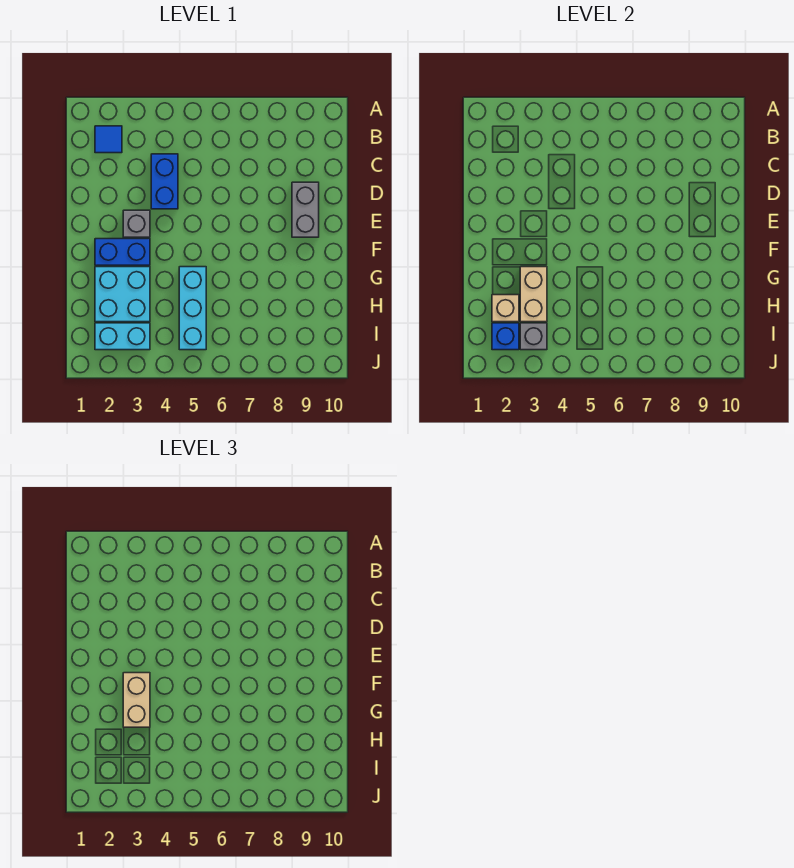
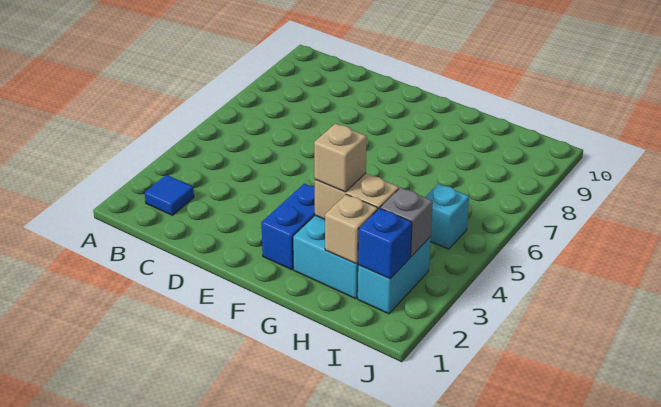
blue brick C4:D4 level 1 -> none
grey brick D9:E9 level 1 -> none
grey brick E3 level 1 -> none
tan brick F3:G3 level 3 -> tan brick G3 level 3
cyan brick G5:I5 level 1 -> cyan brick I5 level 1

